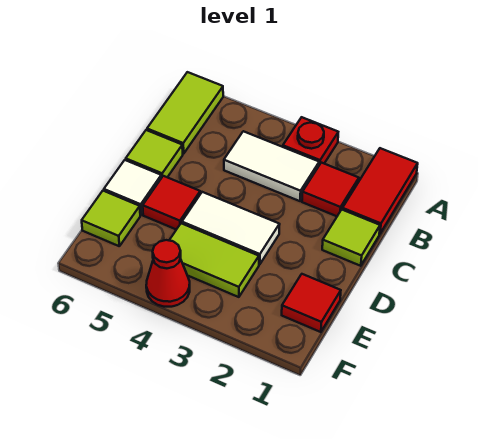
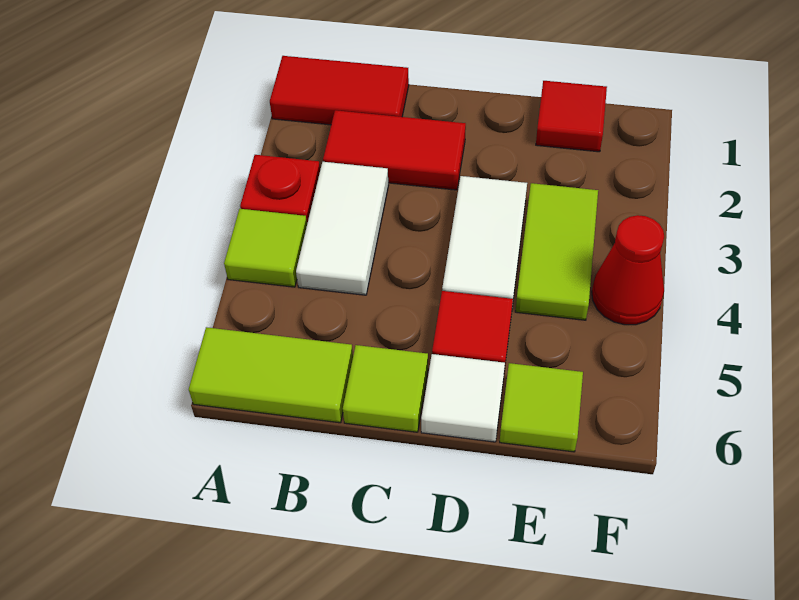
red tile B2 level 1 -> red tile B2:C2 level 1
lime tile C1 level 1 -> lime tile A4 level 1

